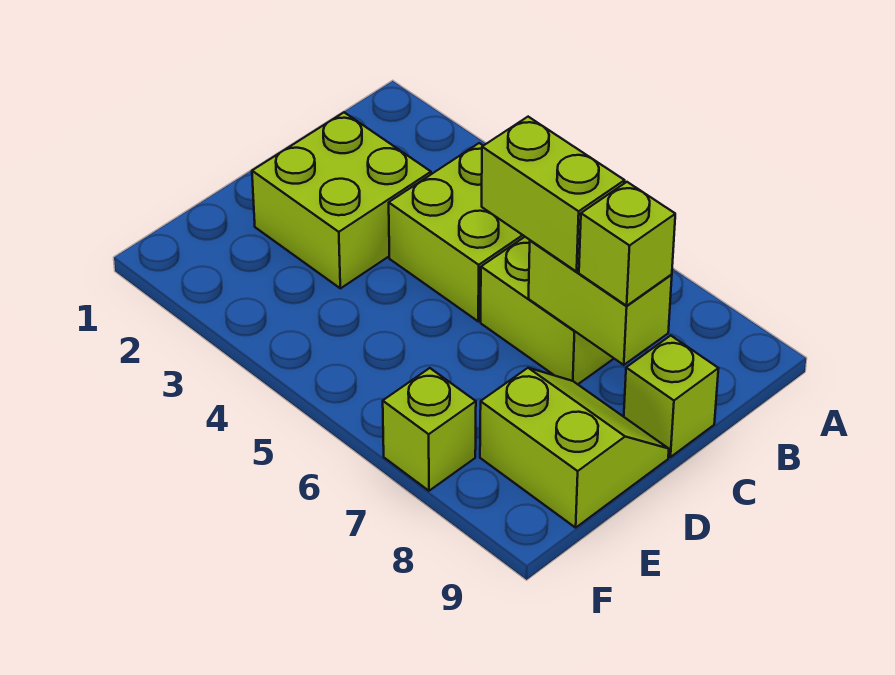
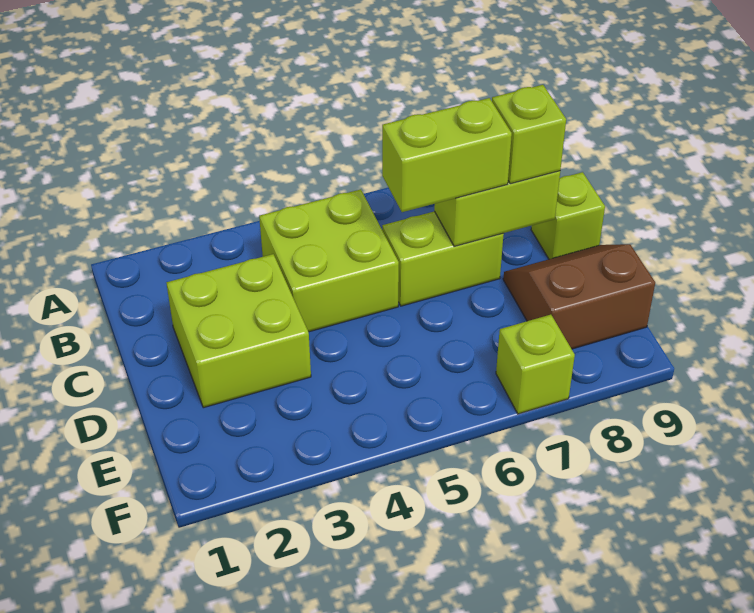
lime slope D8:E9 level 1 top E -> brown slope D8:E9 level 1 top E

